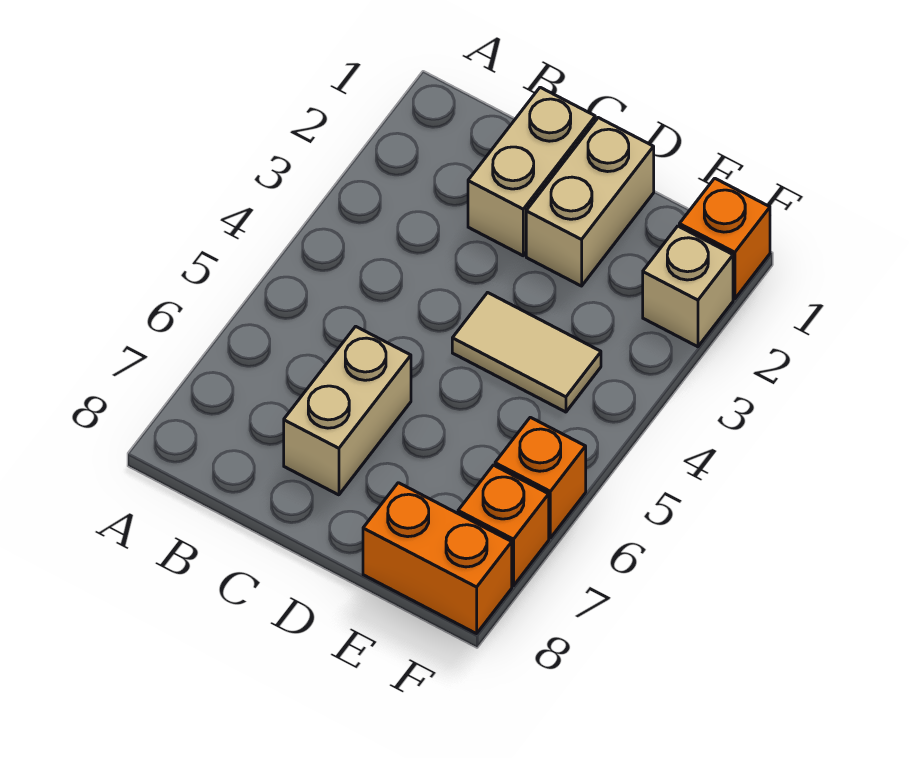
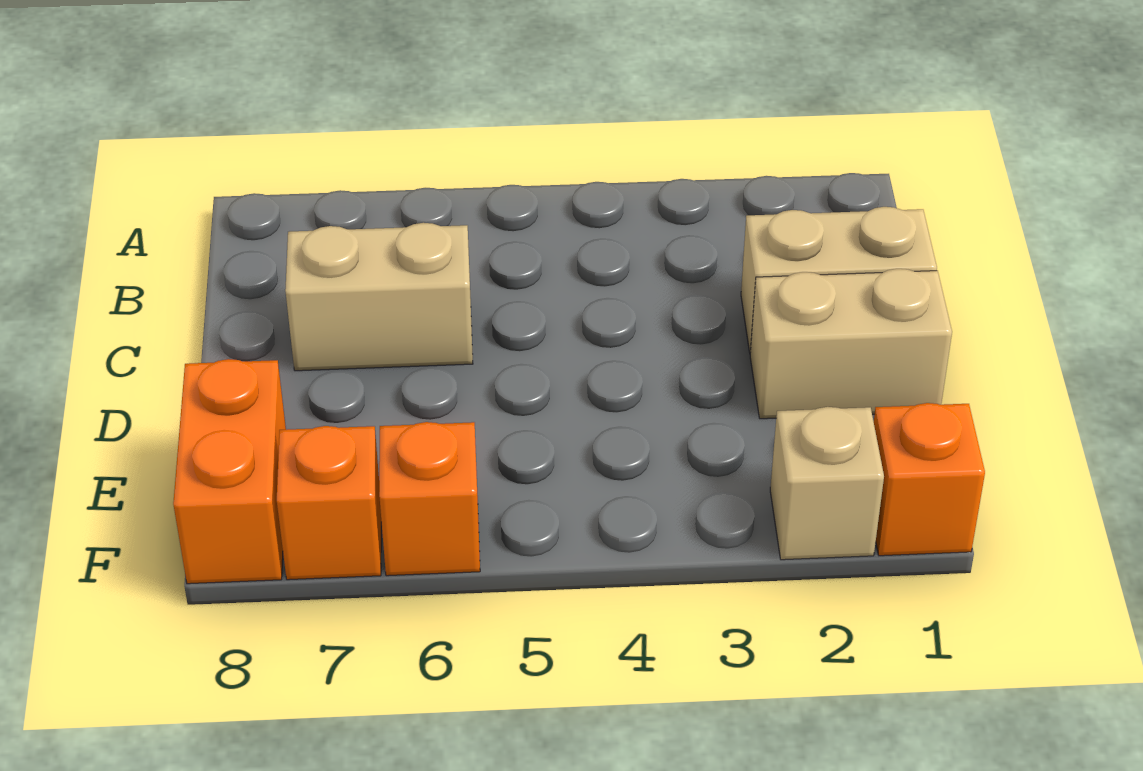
tan tile D4:E4 level 1 -> none

